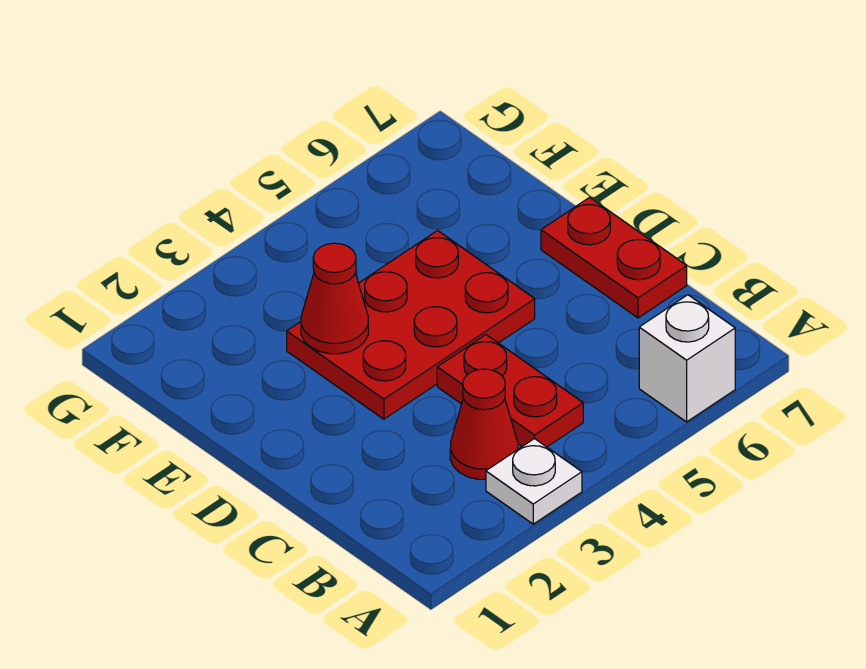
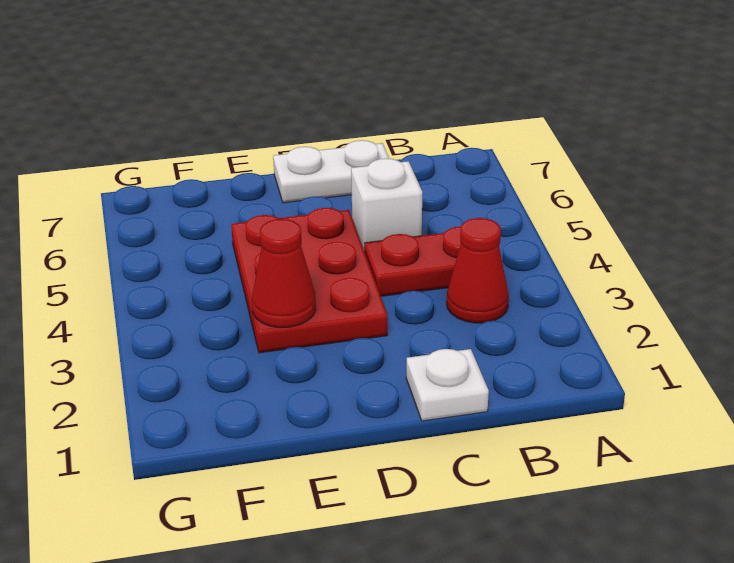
white plate A3 level 1 -> white plate C1 level 1
white brick A6 level 1 -> white brick C5 level 1
red plate C7:D7 level 1 -> white plate C7:D7 level 1

